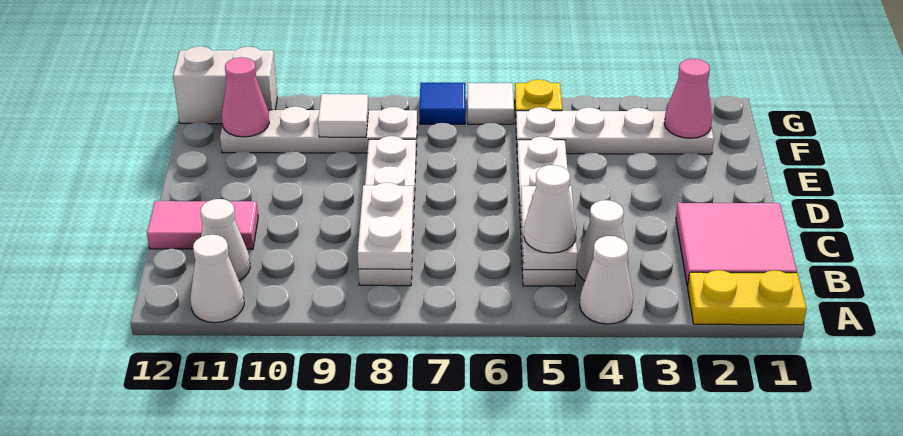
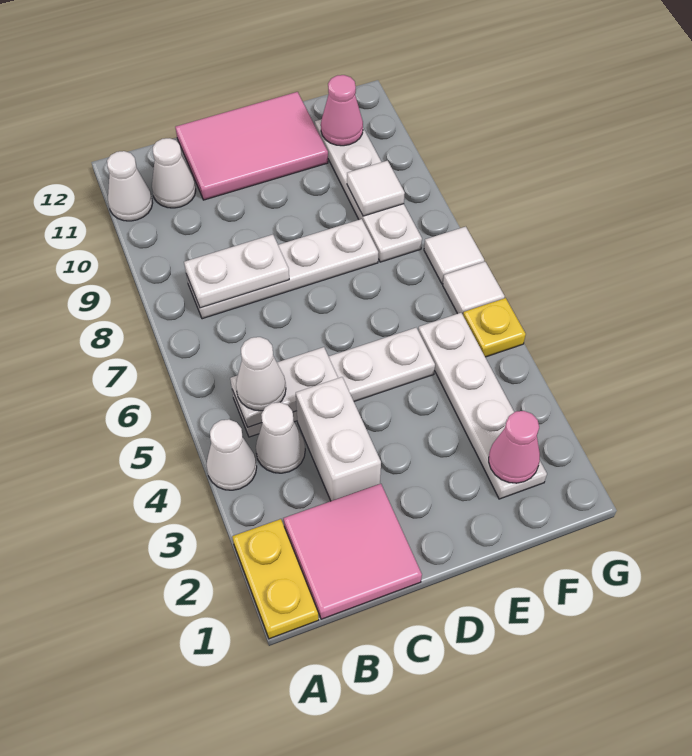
pink tile C11:C12 level 1 -> pink tile C11:E12 level 1
blue tile G7 level 1 -> white tile G7 level 1
white brick G11:G12 level 1 -> white brick C3:C4 level 1

